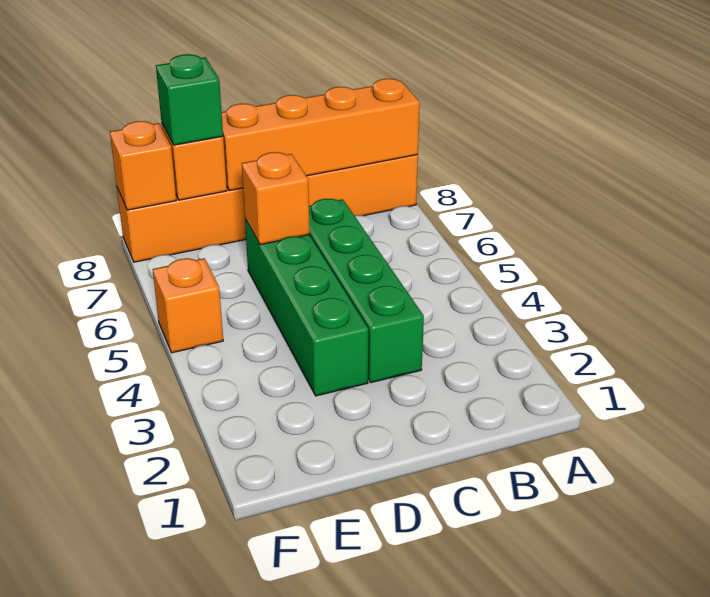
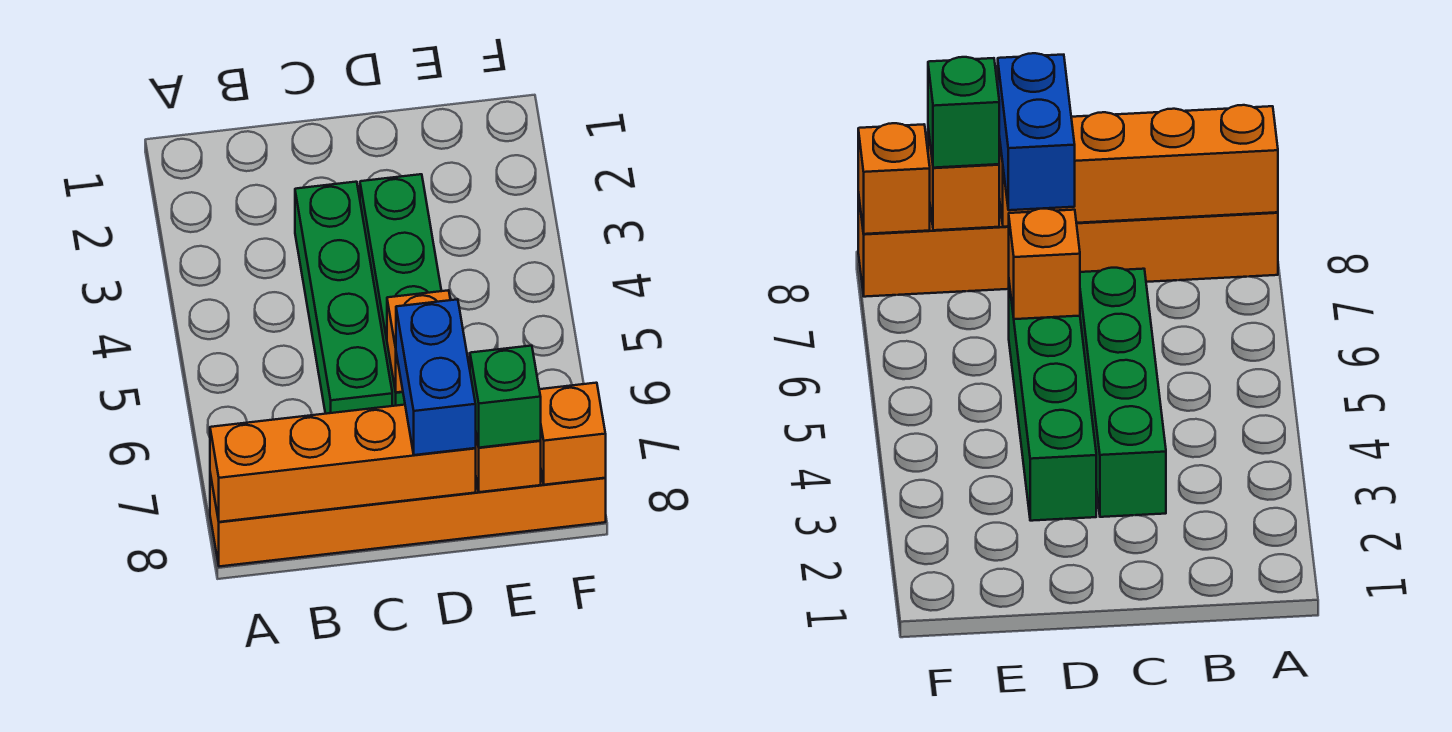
none -> blue brick D7:D8 level 3
orange brick F5 level 1 -> none

